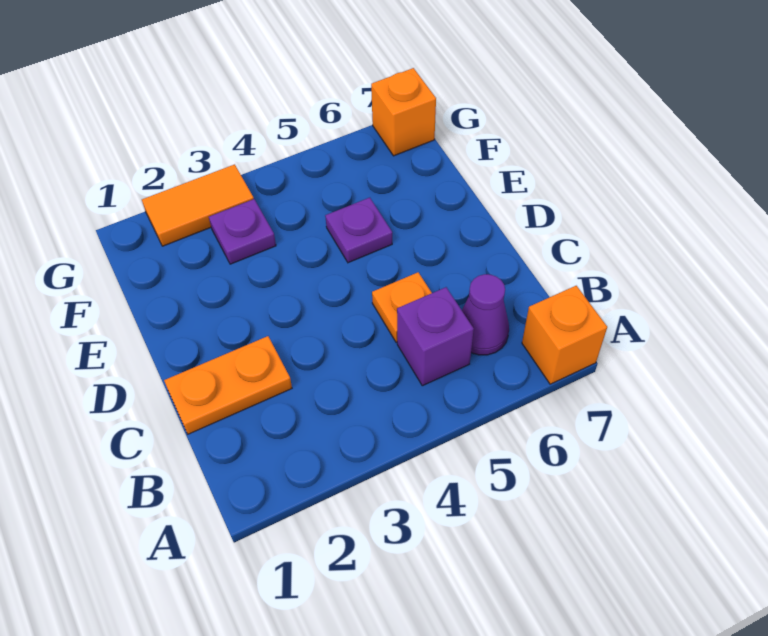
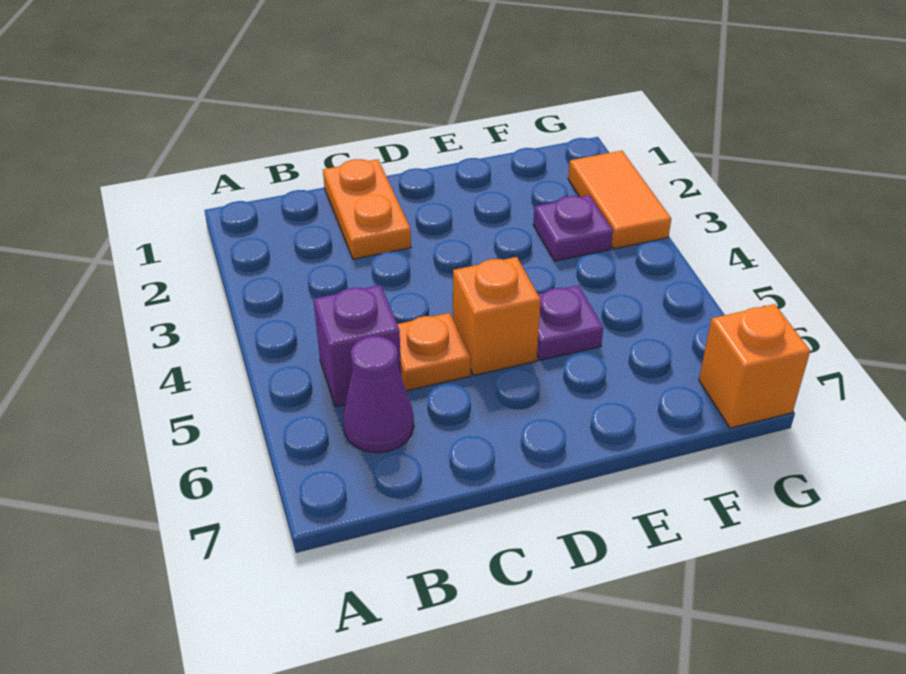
orange brick A7 level 1 -> orange brick D5 level 1

